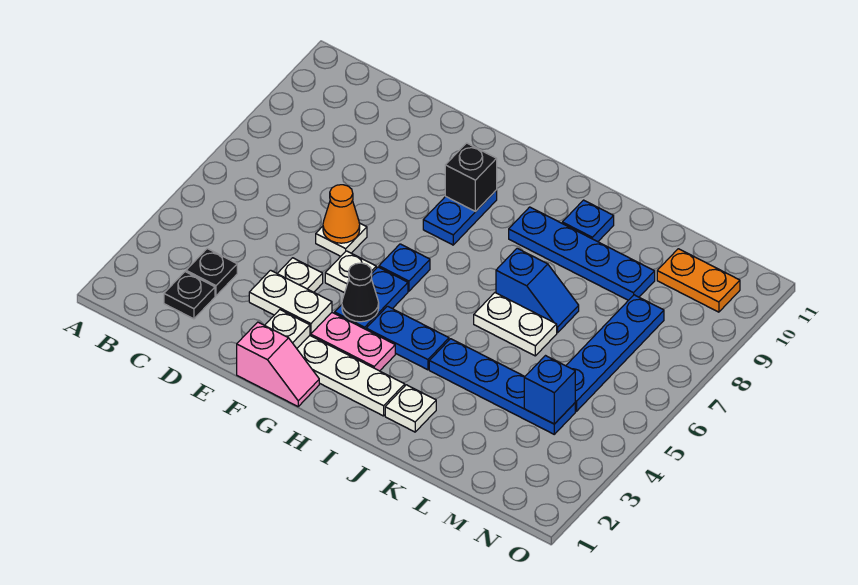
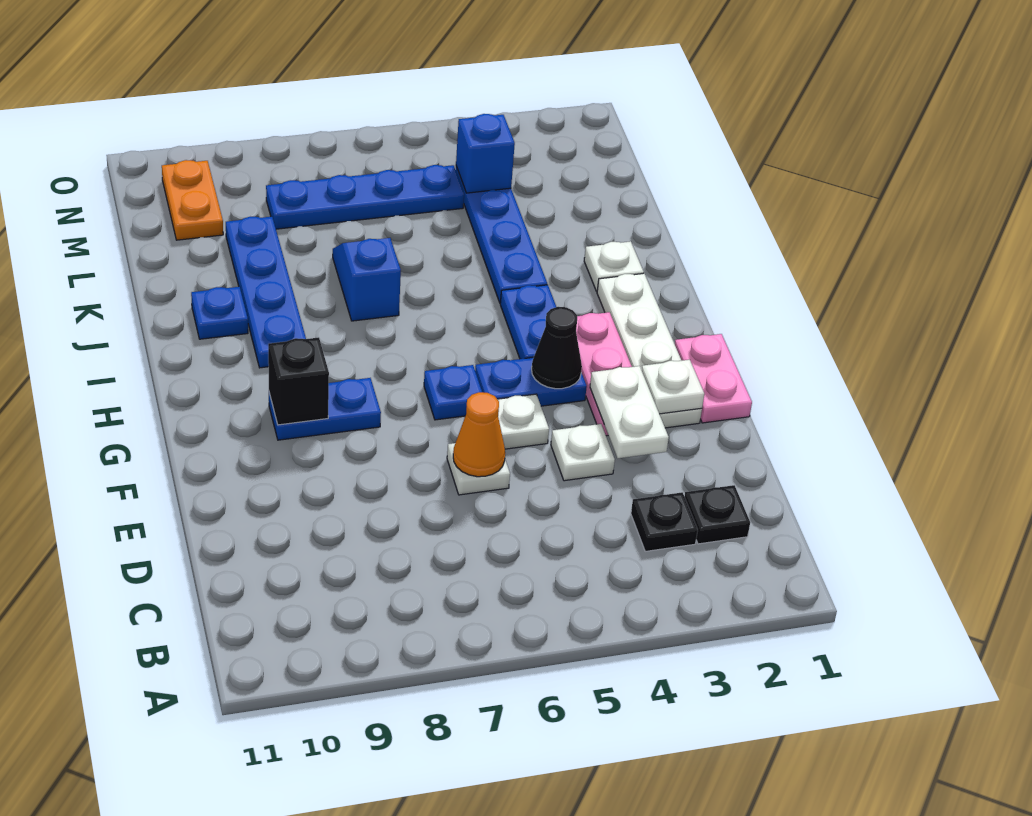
pink slope F1:G1 level 1 top F -> pink plate F1:G1 level 1
white plate J6:K6 level 1 -> none

